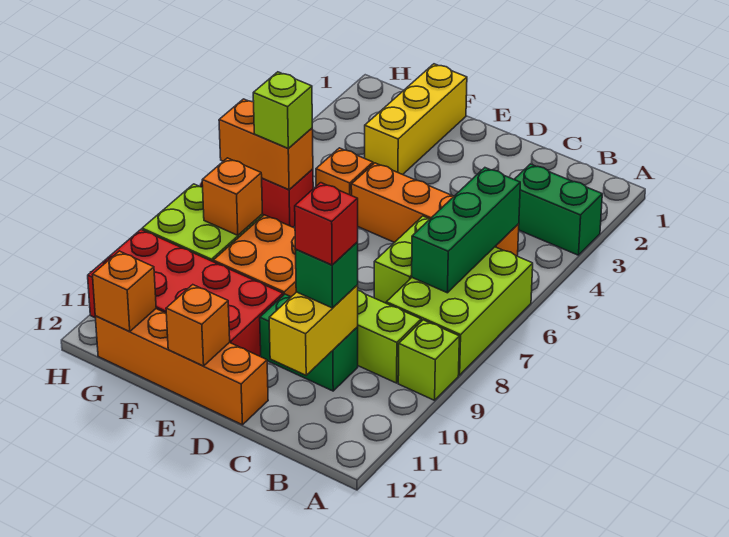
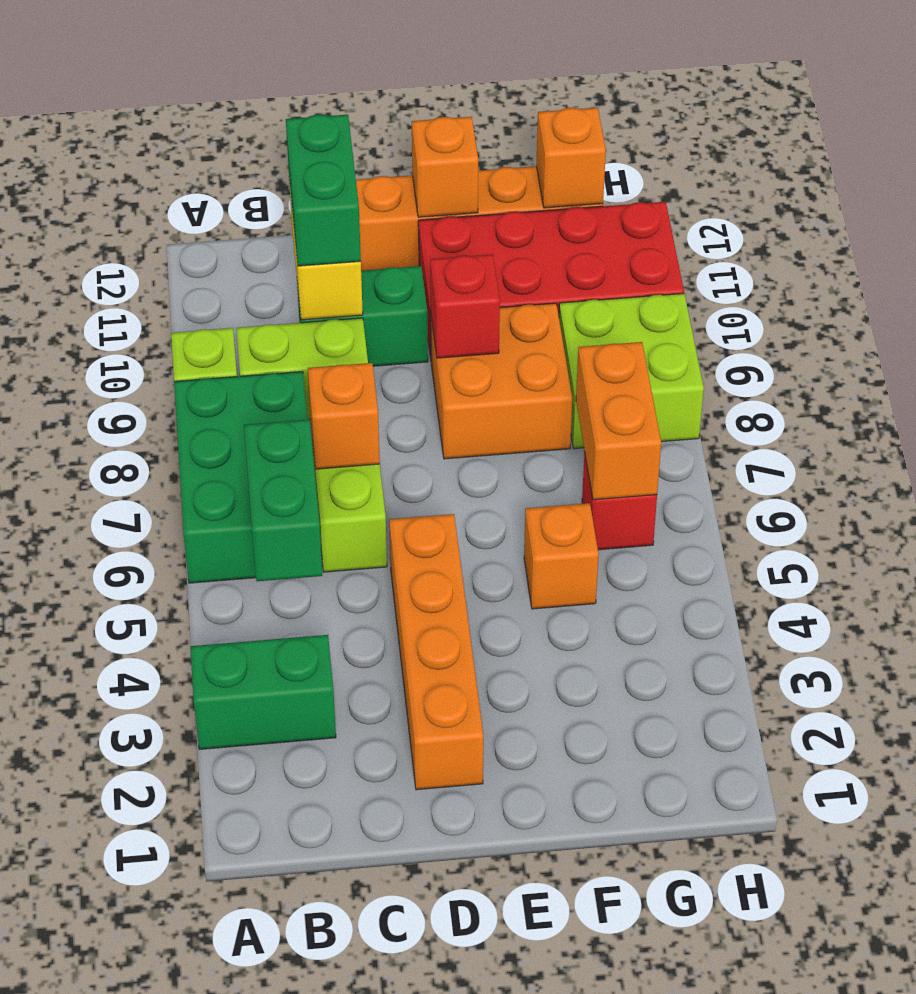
lime brick A6:B8 level 1 -> green brick A6:B8 level 1
orange brick B5:E5 level 1 -> orange brick D2:D5 level 1
green brick B5:B7 level 2 -> green brick B5:B6 level 2
green brick C10 level 3 -> green brick C10:C11 level 3
red brick C10 level 4 -> red brick E9 level 2
yellow brick F1:F3 level 1 -> none
orange brick G6:H6 level 2 -> orange brick G6:G7 level 2
lime brick G6 level 3 -> none
orange brick G8 level 2 -> orange brick C7 level 2

